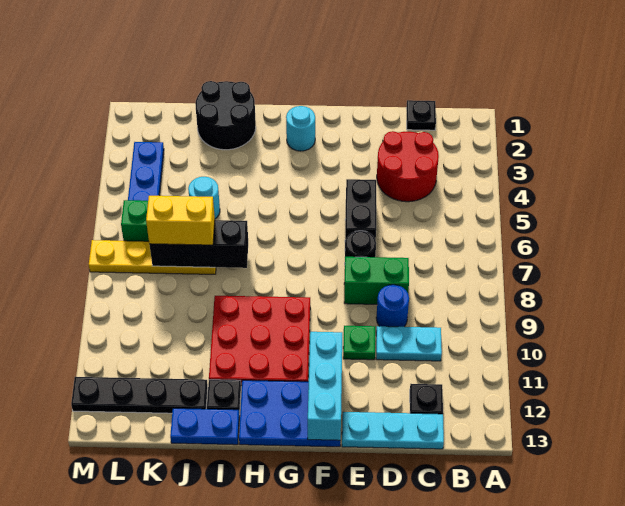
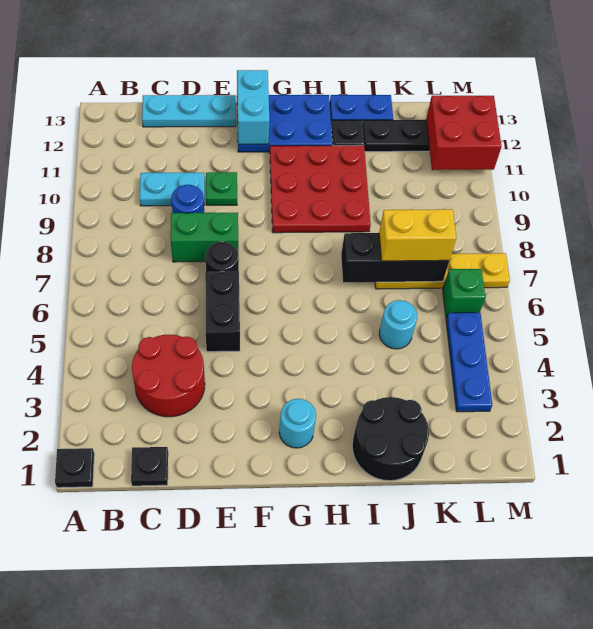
black plate C12 level 1 -> black plate A1 level 1
cyan brick F11:F13 level 2 -> cyan brick F12:F13 level 2
none -> red brick L11:M12 level 2

